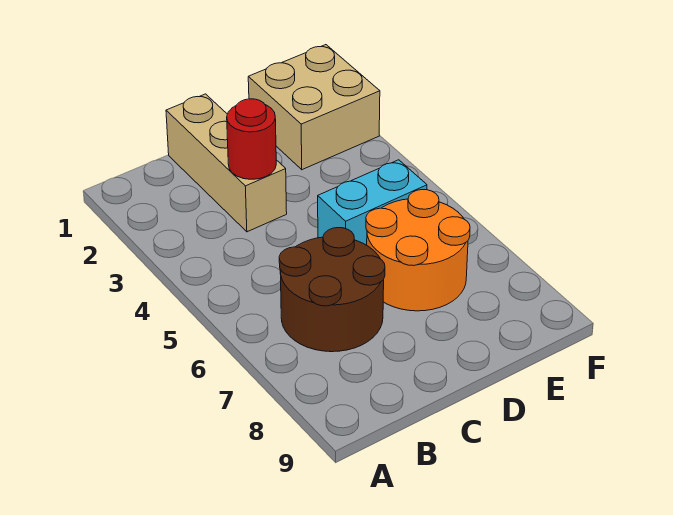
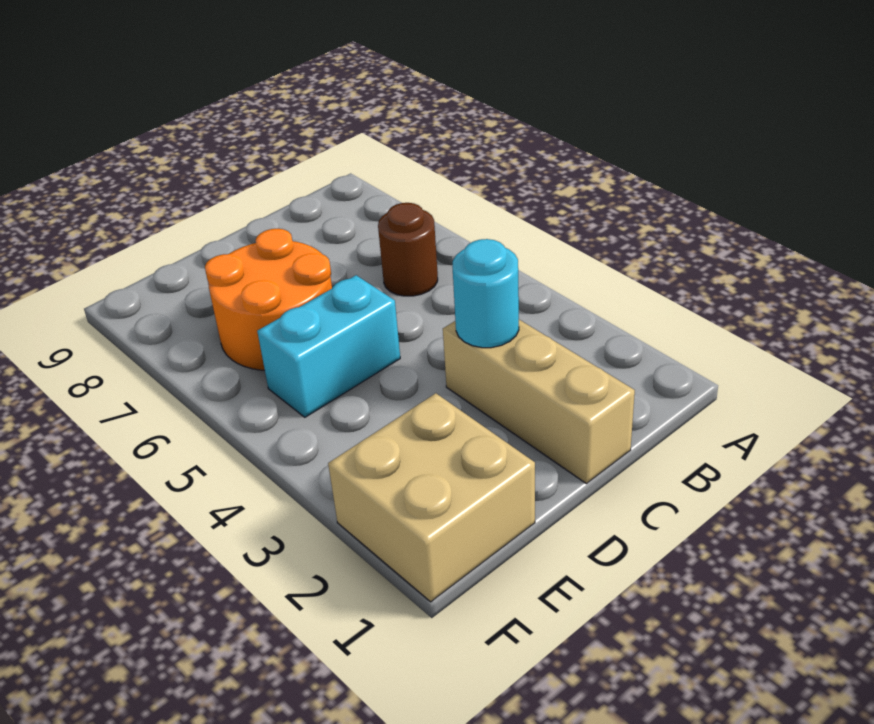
brown round brick B6:C7 level 1 -> brown round brick B6 level 1
red round brick C3 level 2 -> cyan round brick C3 level 2

